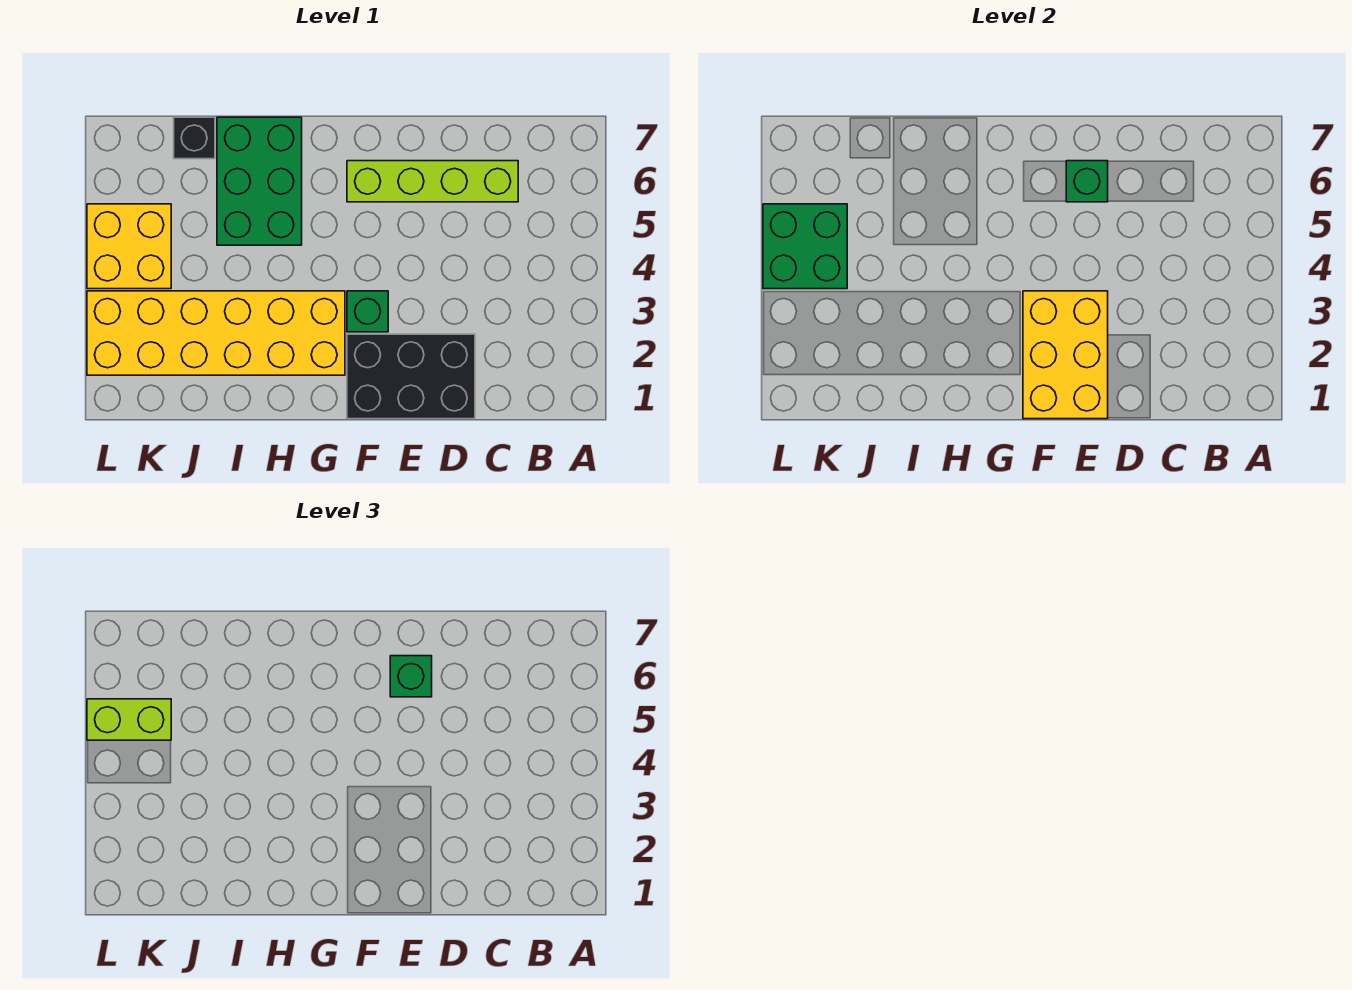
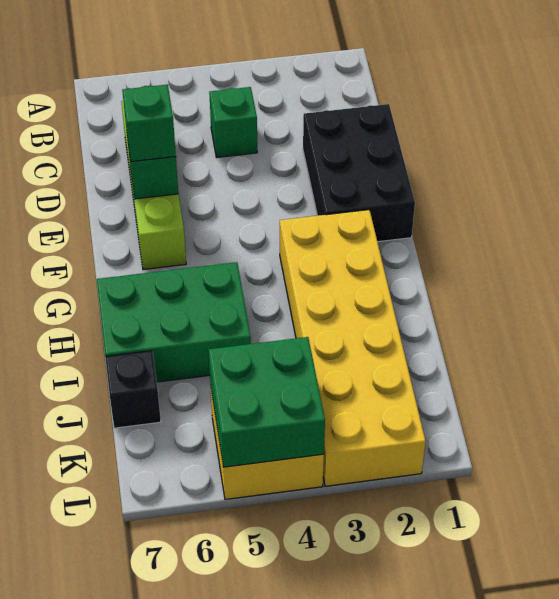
yellow brick E1:F3 level 2 -> none
green brick F3 level 1 -> green brick C4 level 1
lime brick K5:L5 level 3 -> none

